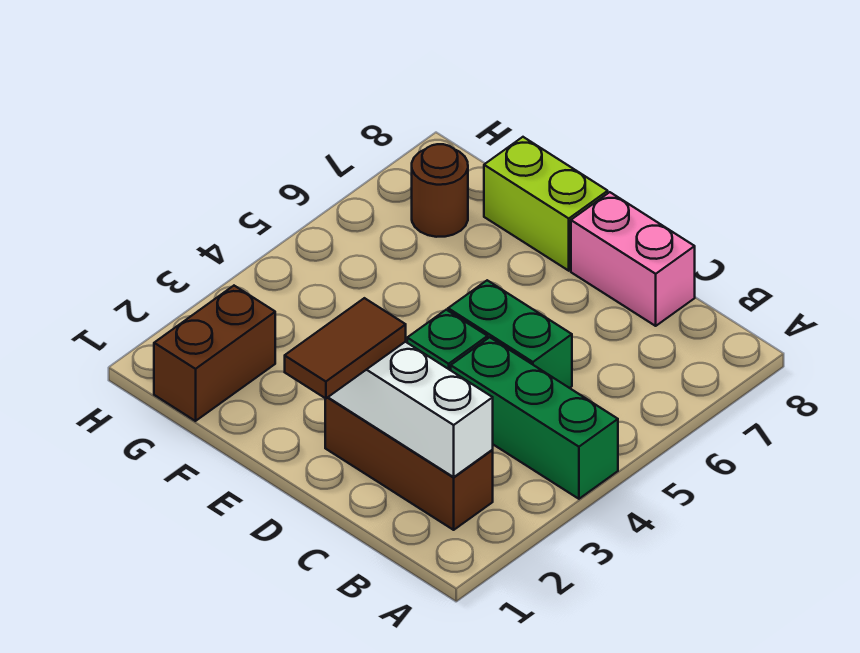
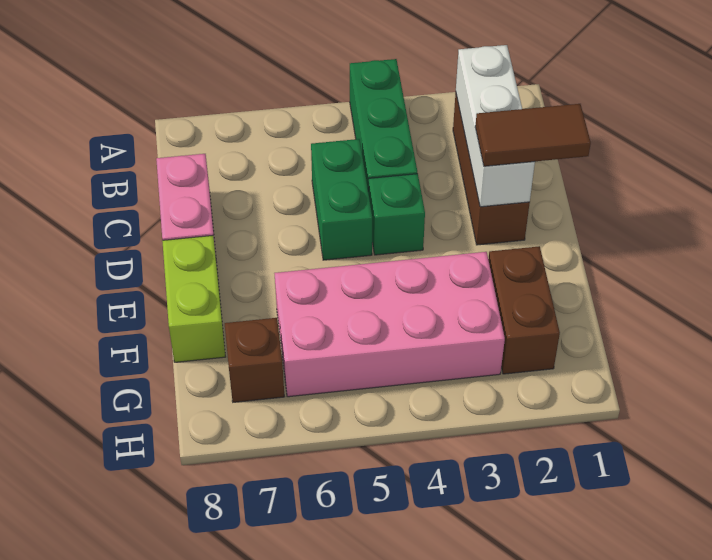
none -> pink brick F3:G6 level 1
brown brick G1:G2 level 1 -> brown brick F2:G2 level 1
brown round brick G7 level 1 -> brown brick G7 level 1

